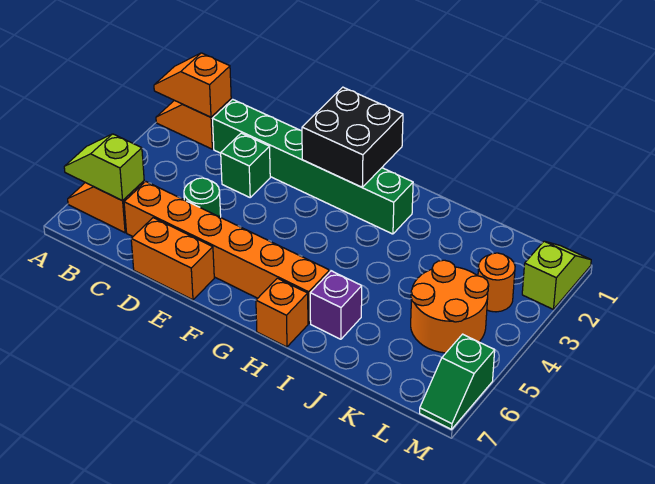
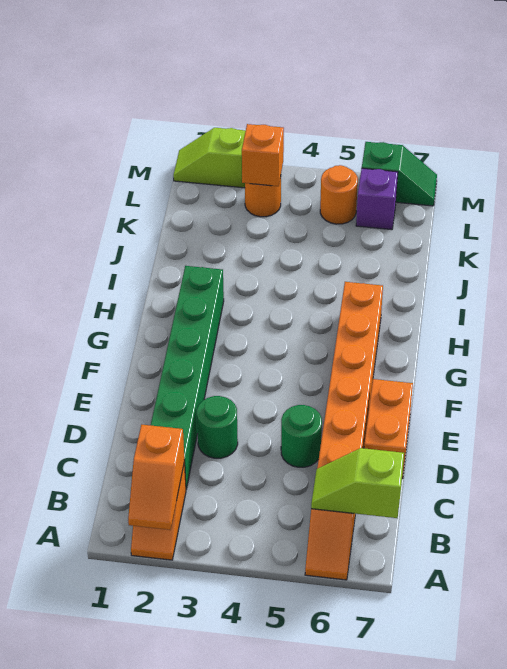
lime slope A6:B6 level 2 top B -> lime slope B6:B7 level 2 top 7
green brick D3 level 1 -> green round brick D3 level 1
black brick F1:G2 level 2 -> none
orange brick H7 level 1 -> orange brick L3 level 2
purple brick I6 level 1 -> purple brick L6 level 1
orange round brick K4:L5 level 1 -> orange round brick L5 level 1

